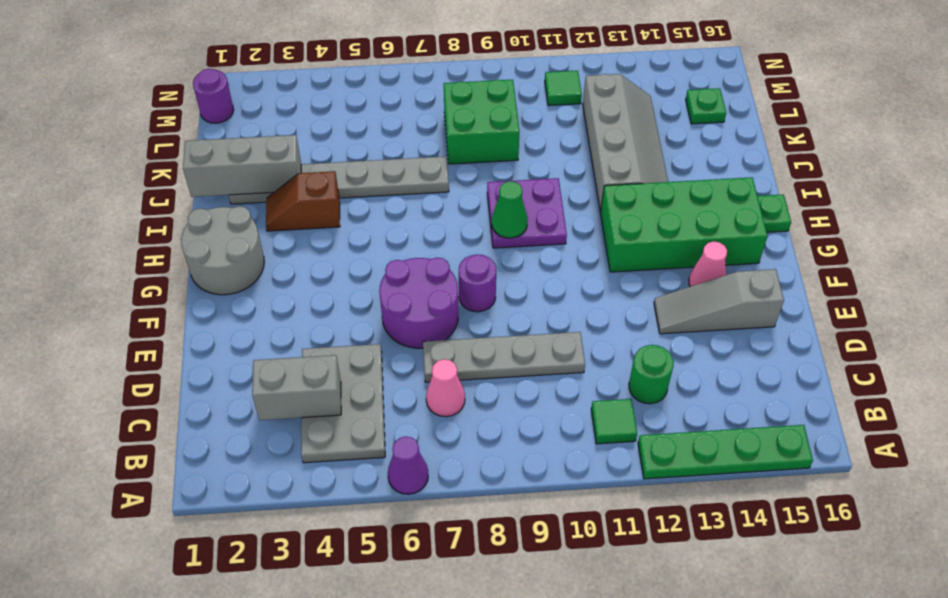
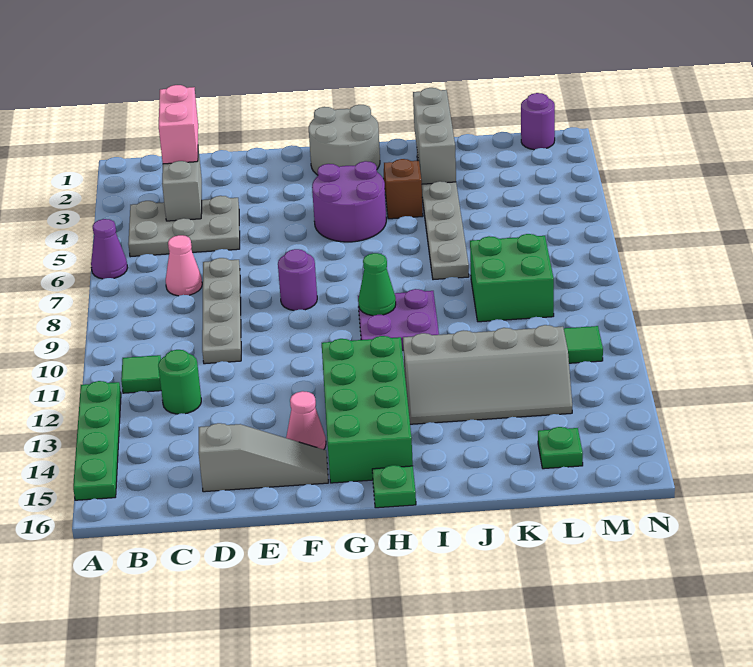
none -> pink brick C2:C3 level 3
purple round brick E6:F7 level 1 -> purple round brick G4:H5 level 1
grey slope E13:E15 level 1 top 15 -> grey slope D15:F15 level 1 top D

